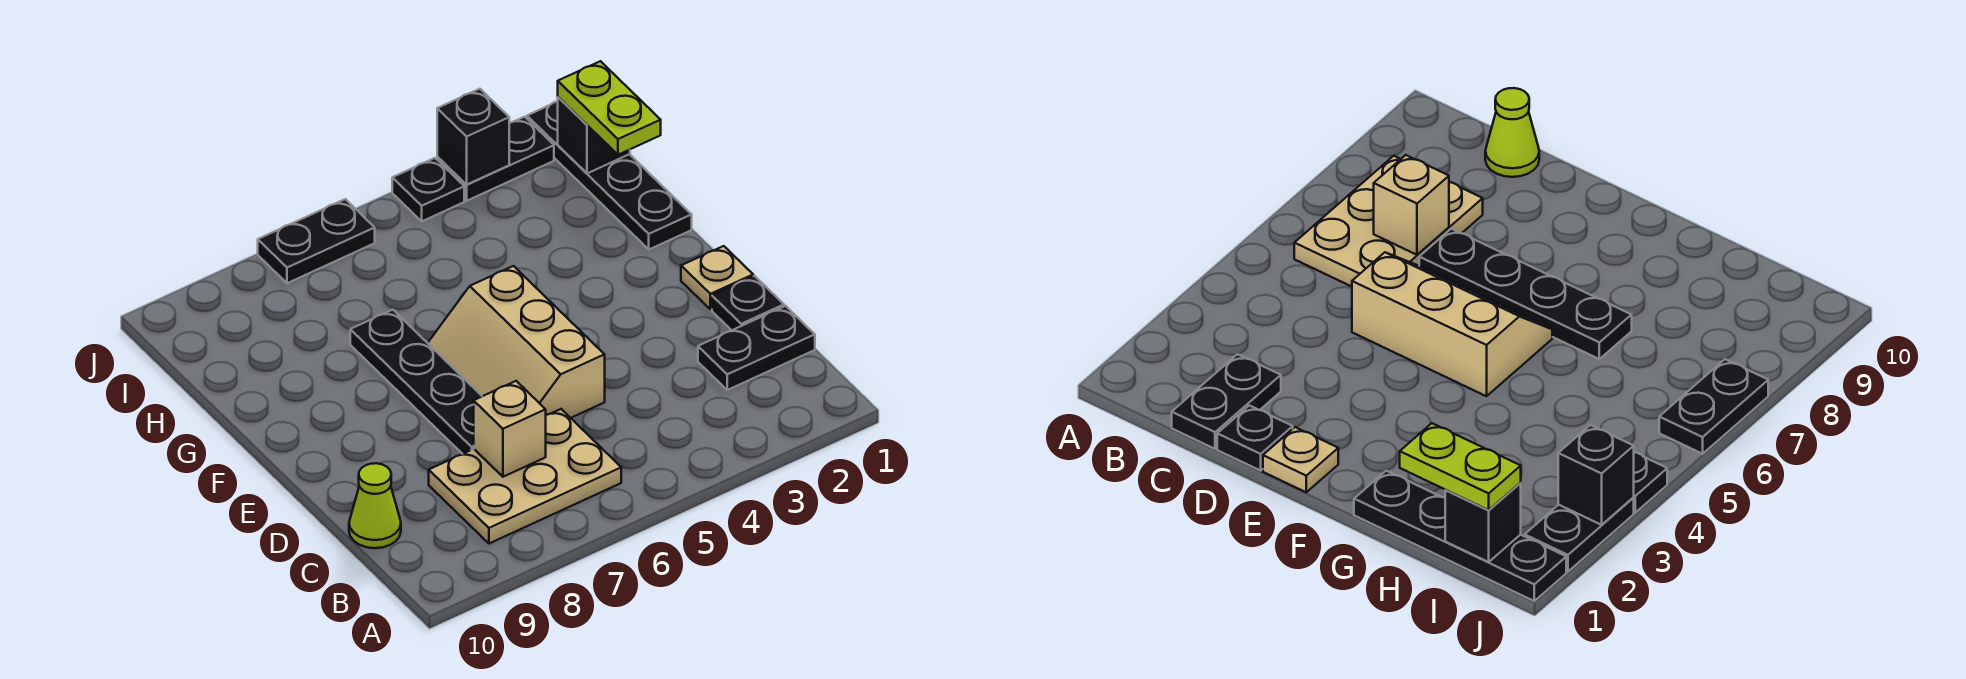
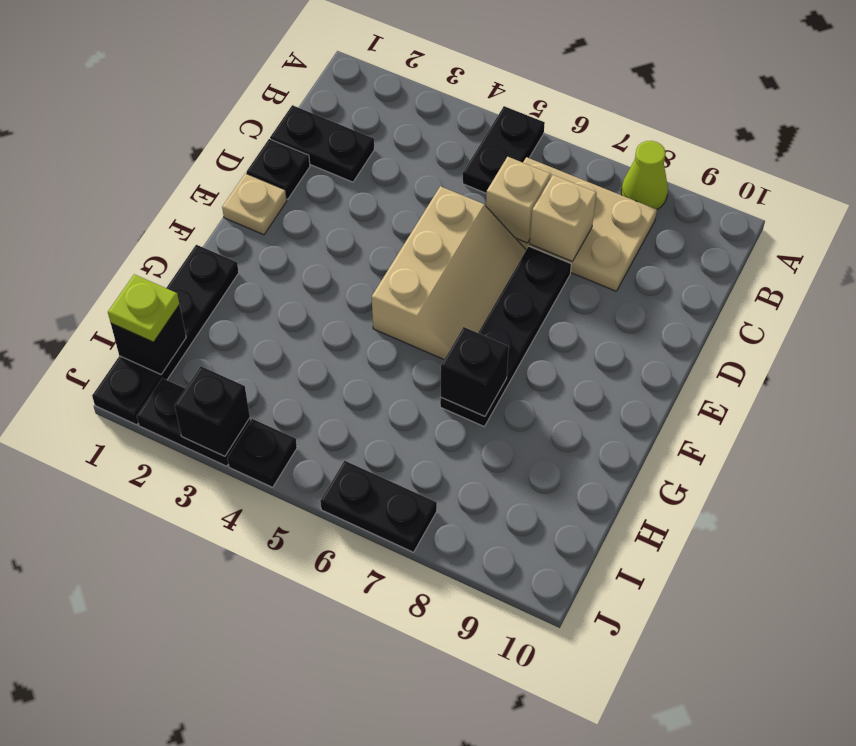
none -> black plate A5:B5 level 1
none -> tan brick C6 level 2
lime cone C10 level 1 -> lime cone A8 level 1
none -> black brick G7 level 2
lime plate H1:I1 level 3 -> lime plate I1 level 3

